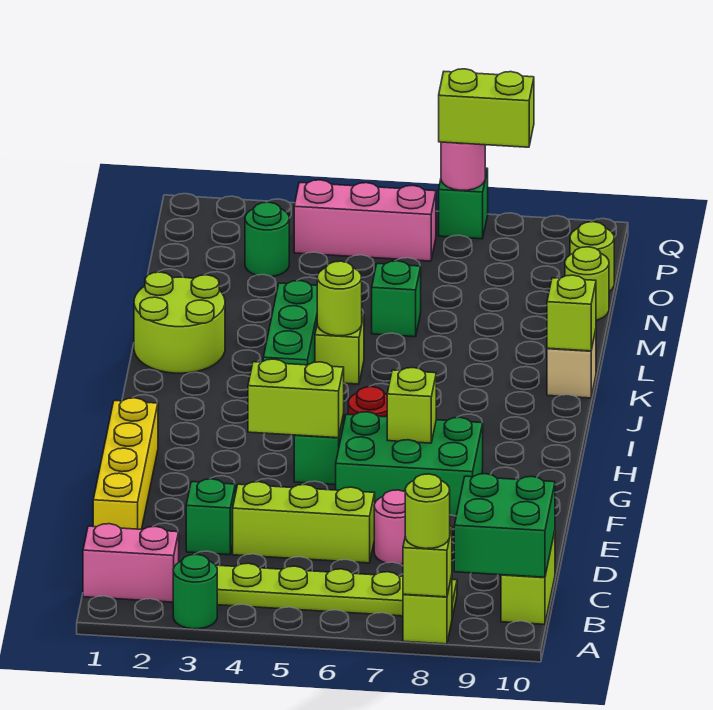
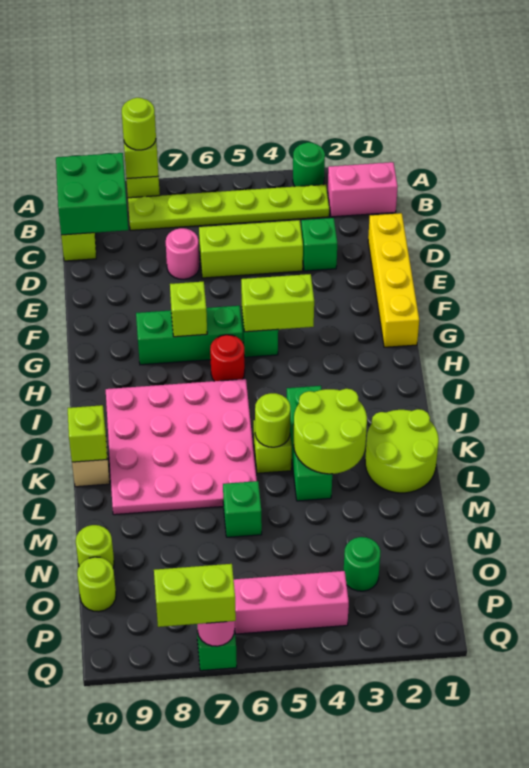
green brick F6:G8 level 1 -> green brick G6:G8 level 1
none -> pink plate I6:L9 level 1
none -> lime round brick K3:L4 level 2

